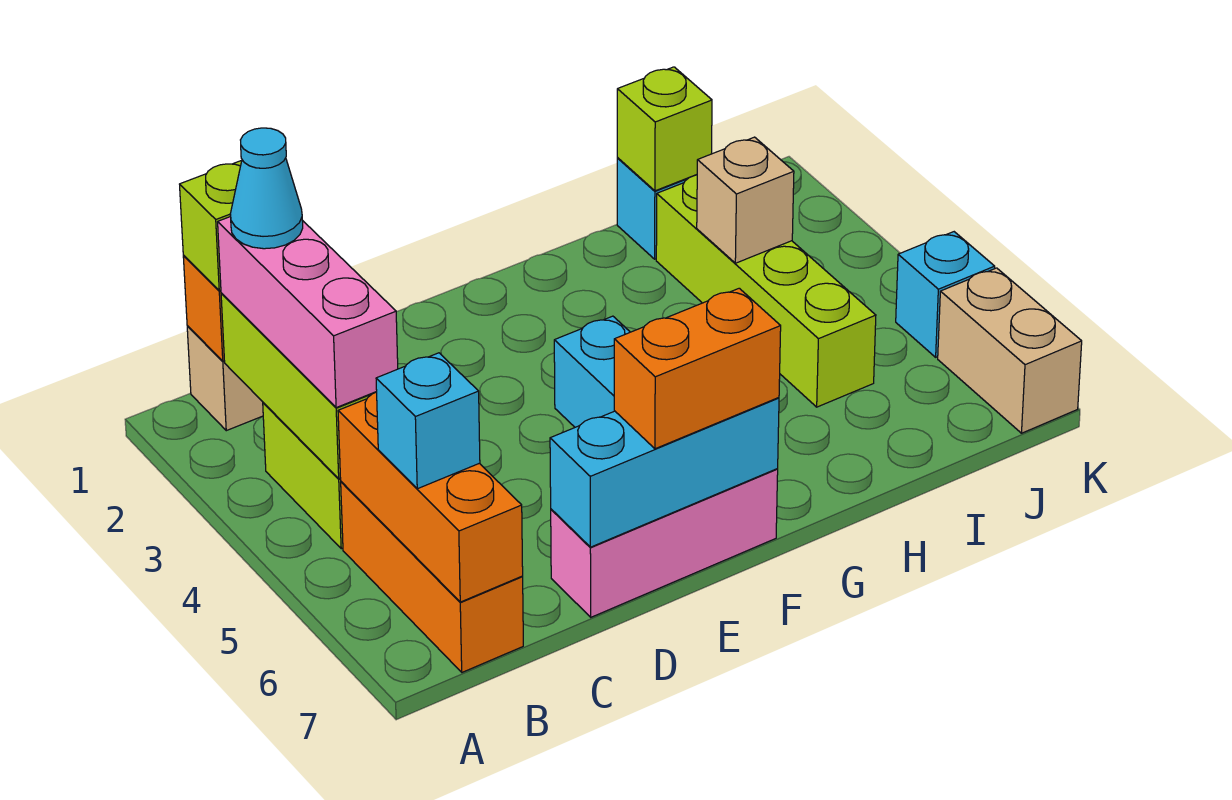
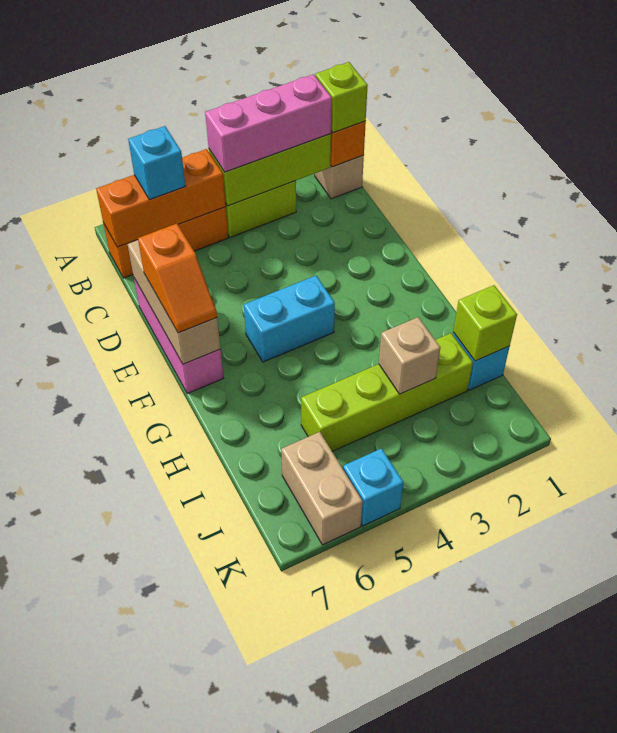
cyan cone B2 level 4 -> none
cyan brick D7:F7 level 2 -> tan brick D7:F7 level 2
orange brick E7:F7 level 3 -> orange slope E7:F7 level 3 top E
tan brick K6:K7 level 1 -> tan brick J6:K6 level 1

